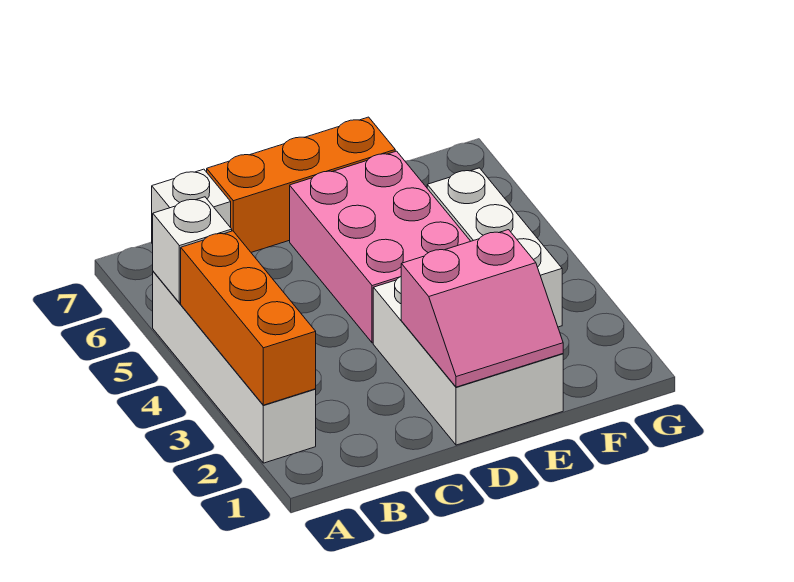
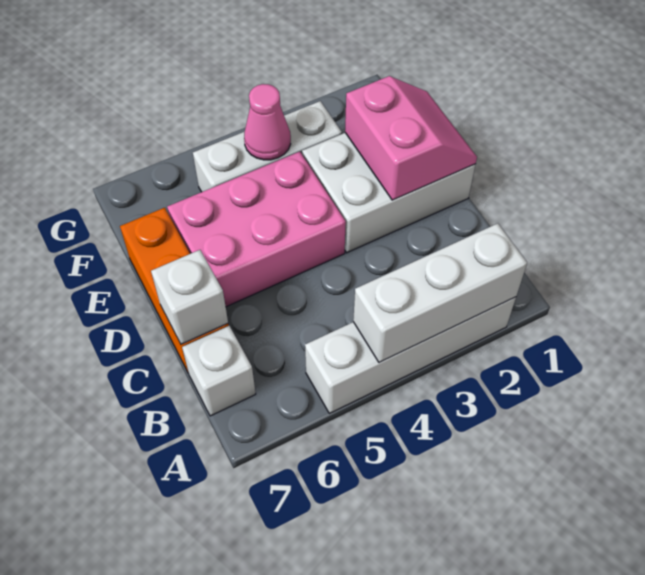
orange brick A2:A4 level 2 -> white brick A2:A4 level 2
white brick A5 level 2 -> white brick C7 level 2
none -> pink cone F4 level 2

